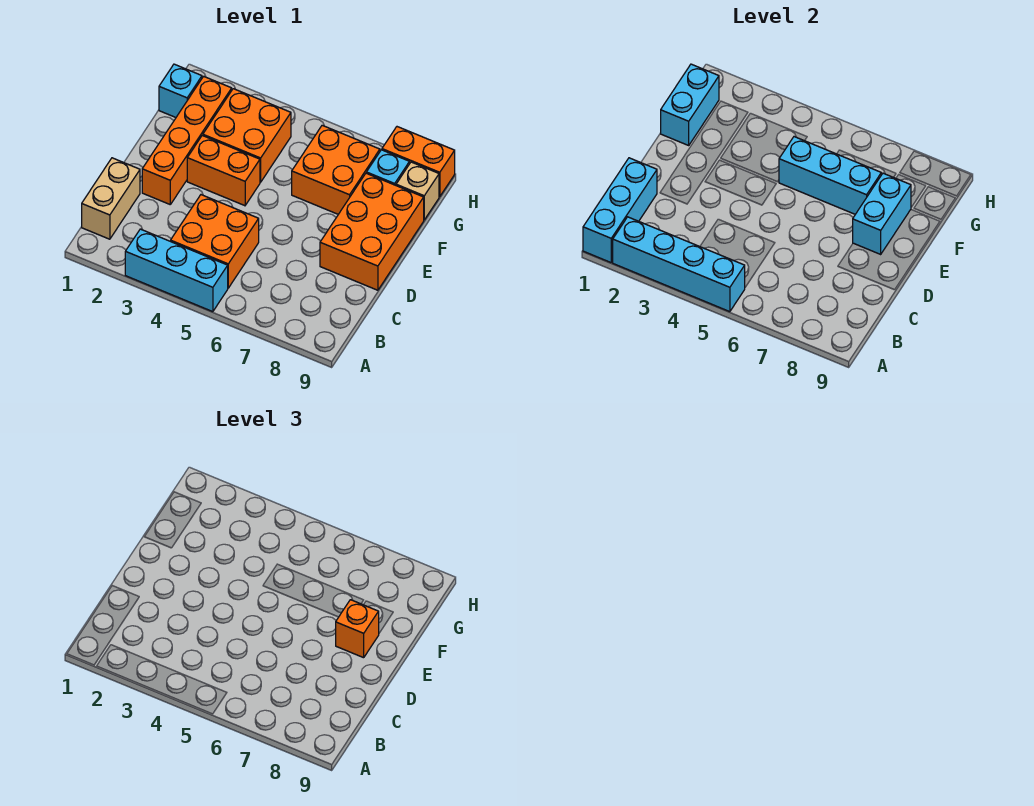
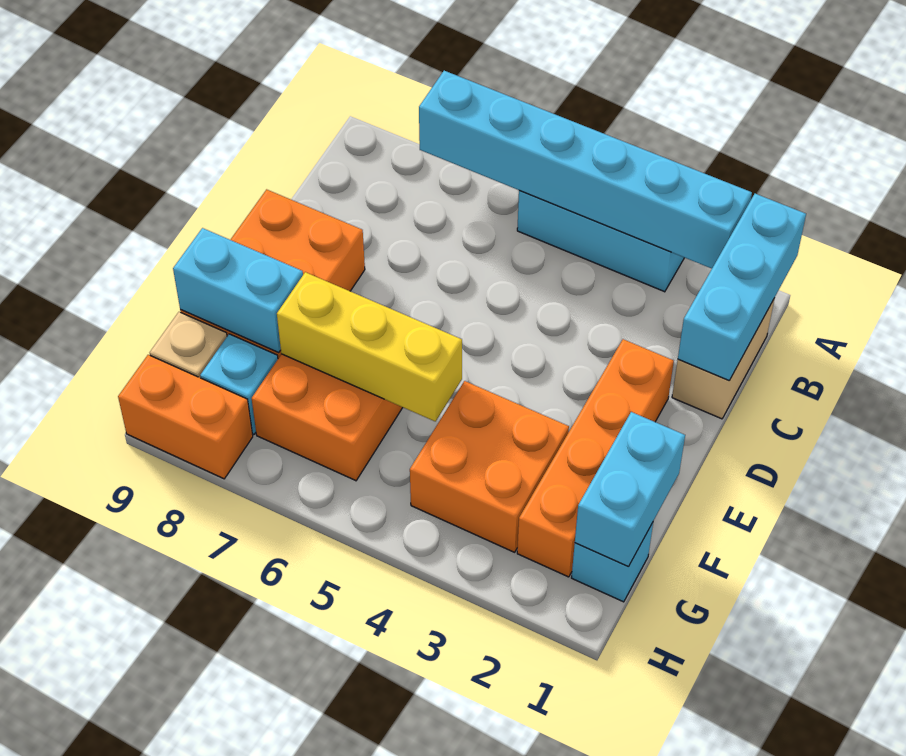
cyan brick A2:A5 level 2 -> cyan brick A2:A7 level 2
orange brick B4:C5 level 1 -> none
orange brick E3:E4 level 1 -> none
cyan brick E8:F8 level 2 -> cyan brick F8:F9 level 2
orange brick E8 level 3 -> none
cyan brick F5:F7 level 2 -> yellow brick F5:F7 level 2

